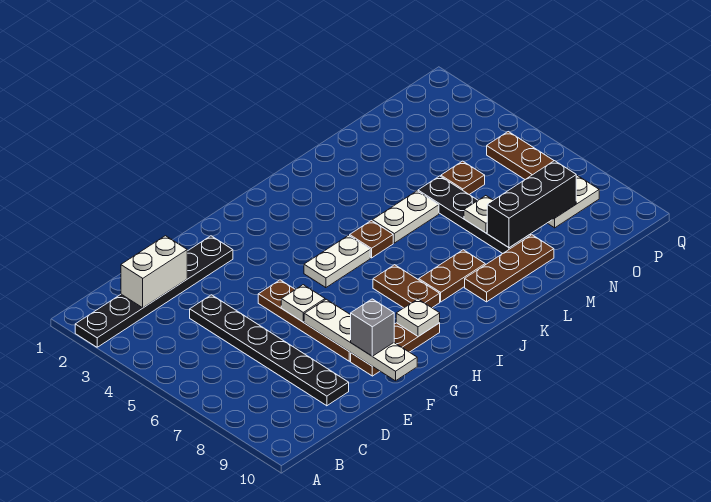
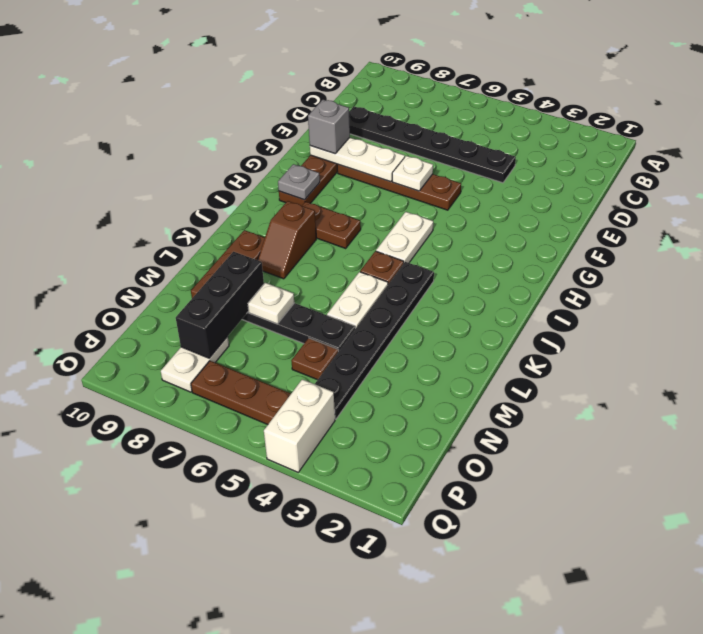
black plate A2:F2 level 1 -> black plate J4:O4 level 1
white brick C2:D2 level 2 -> white brick P4:Q4 level 1
white plate F7:F10 level 2 -> white plate F7:F9 level 2
white plate H9 level 2 -> grey plate H9 level 2
brown plate J8:K8 level 1 -> brown slope J8:K8 level 1 top J

